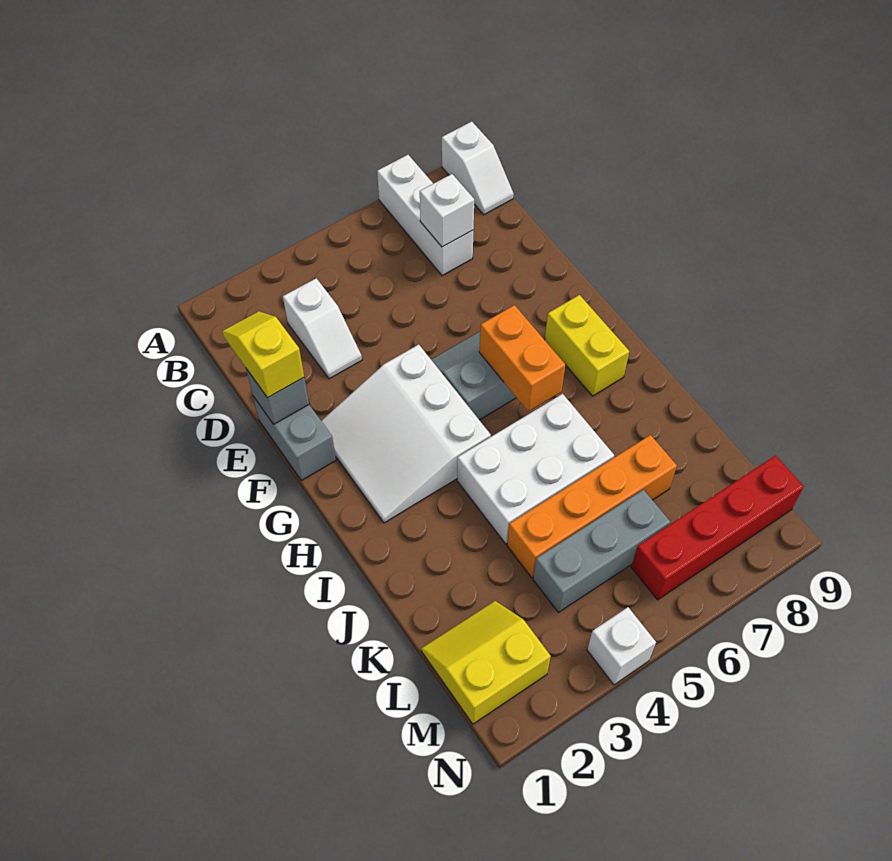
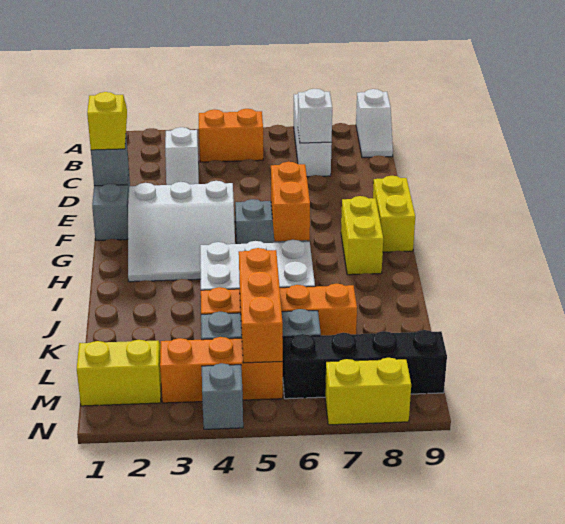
none -> orange brick B4:B5 level 1
white slope F2:H4 level 1 top 4 -> white slope F2:H4 level 1 top F
none -> yellow brick F9:G9 level 1
none -> orange brick K5:M5 level 2
none -> orange brick M3:M5 level 1
red brick M6:M9 level 1 -> black brick M6:M9 level 1
white brick N4 level 1 -> grey brick N4 level 1
none -> yellow brick N7:N8 level 1

